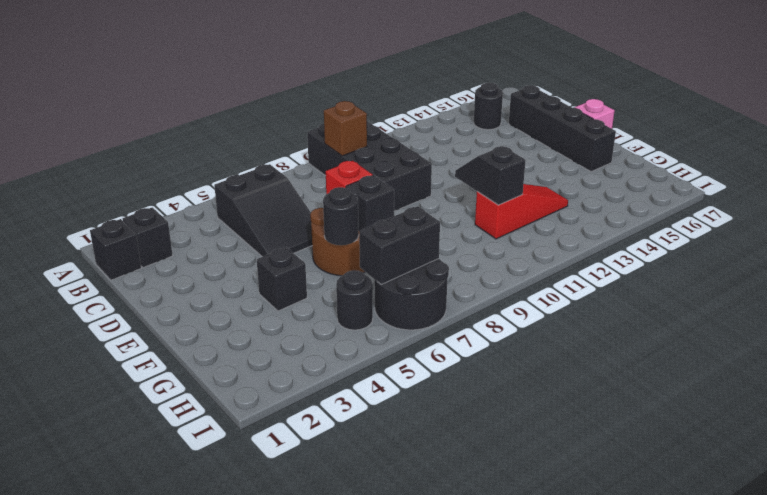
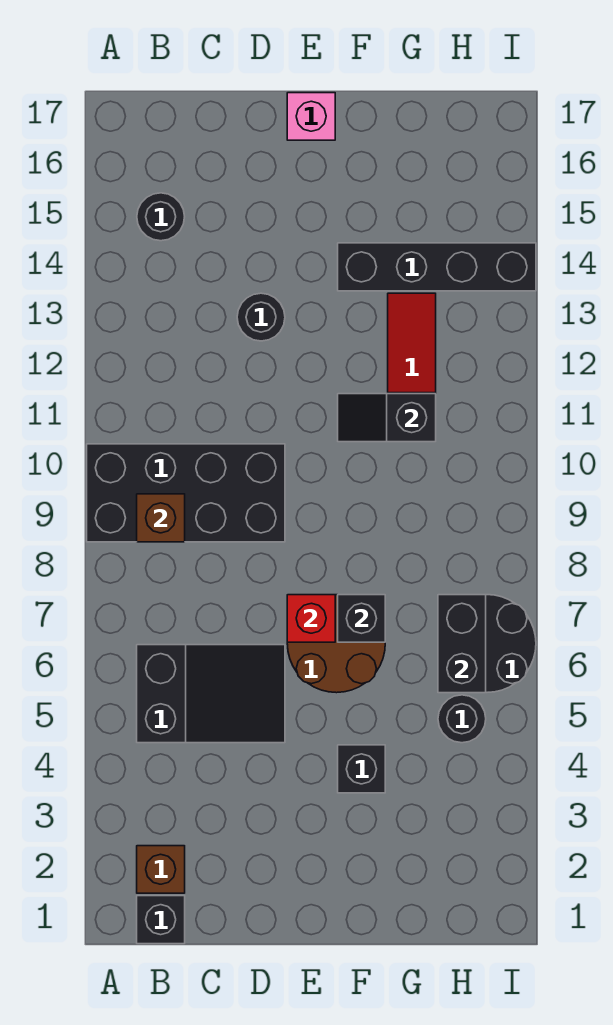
black brick B2 level 1 -> brown brick B2 level 1
black brick C16:F16 level 1 -> black brick F14:I14 level 1
black round brick F6 level 2 -> black round brick D13 level 1

